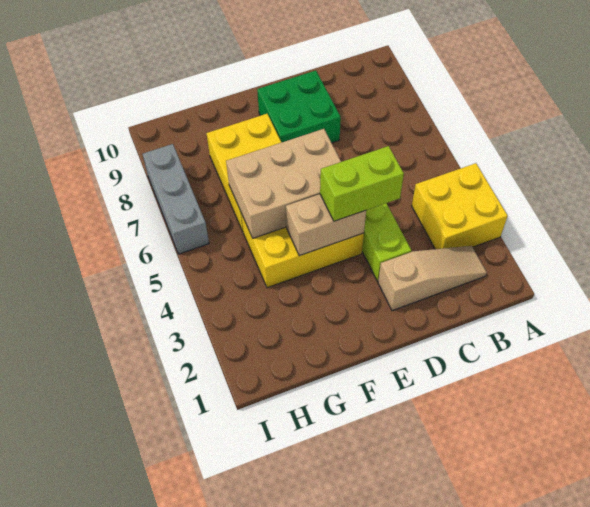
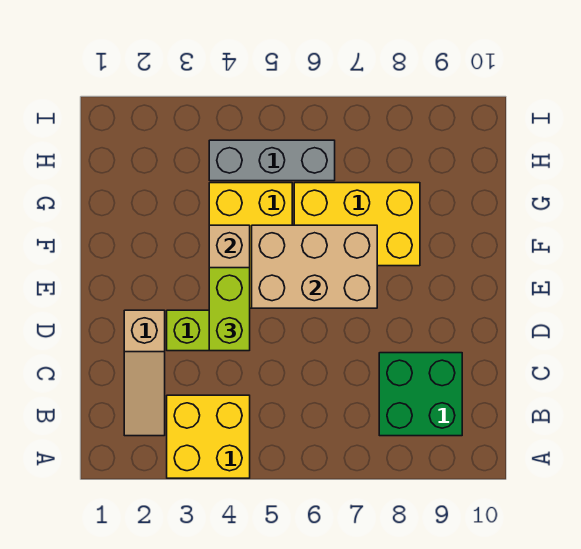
green brick D8:E9 level 1 -> green brick B8:C9 level 1
tan brick E5:G6 level 2 -> tan brick E5:F7 level 2
grey brick I6:I8 level 1 -> grey brick H4:H6 level 1

